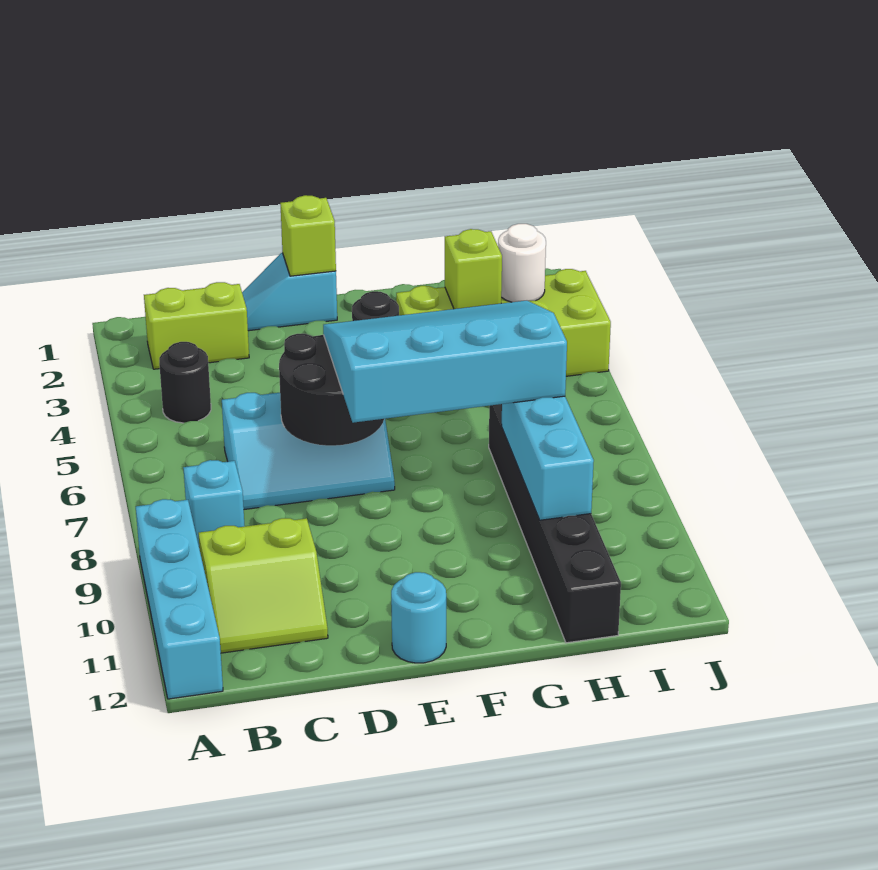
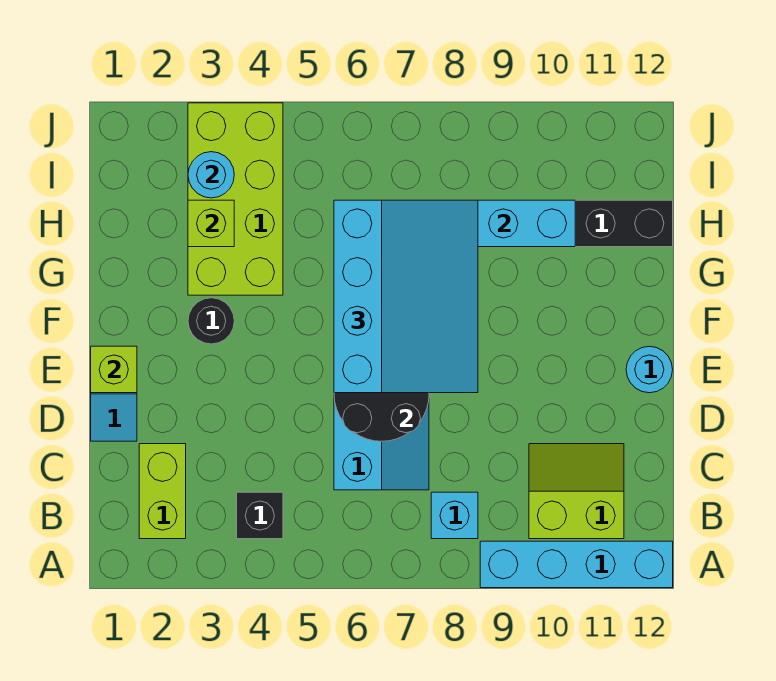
black round brick B4 level 1 -> black brick B4 level 1
lime slope B10:C11 level 1 top 10 -> lime slope B10:C11 level 1 top B
cyan slope E6:H8 level 3 top 8 -> cyan slope E6:H8 level 3 top 6
white round brick I3 level 2 -> cyan round brick I3 level 2

